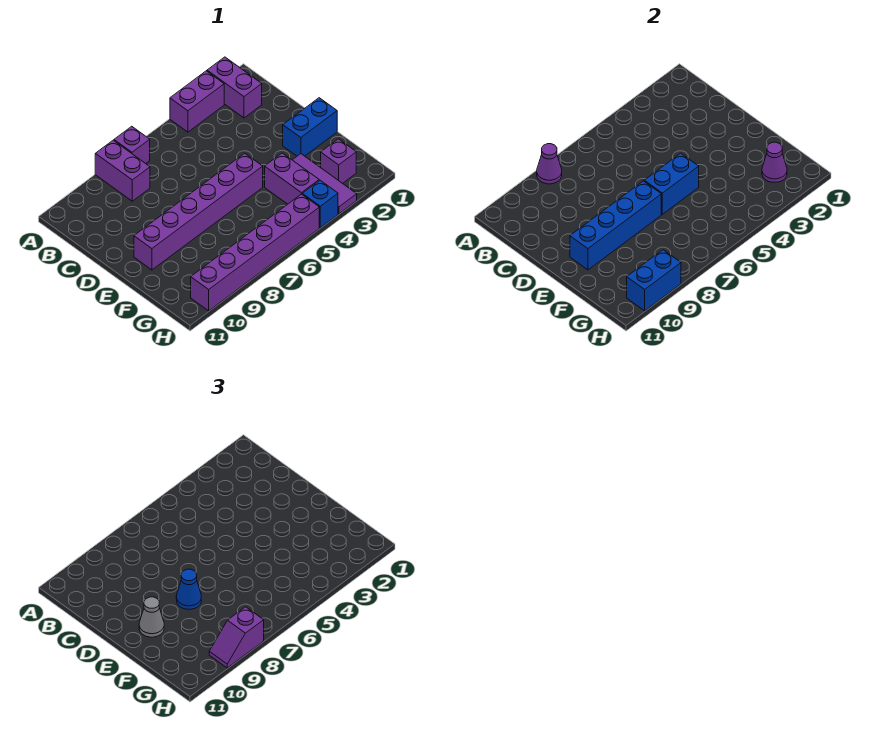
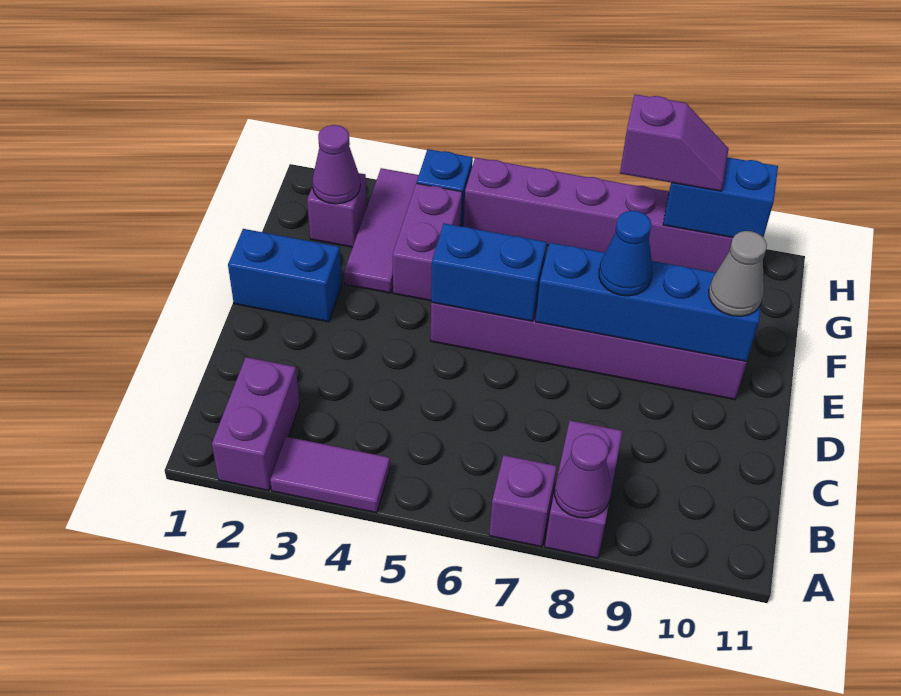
purple brick A3:A4 level 1 -> purple tile A3:A4 level 1

